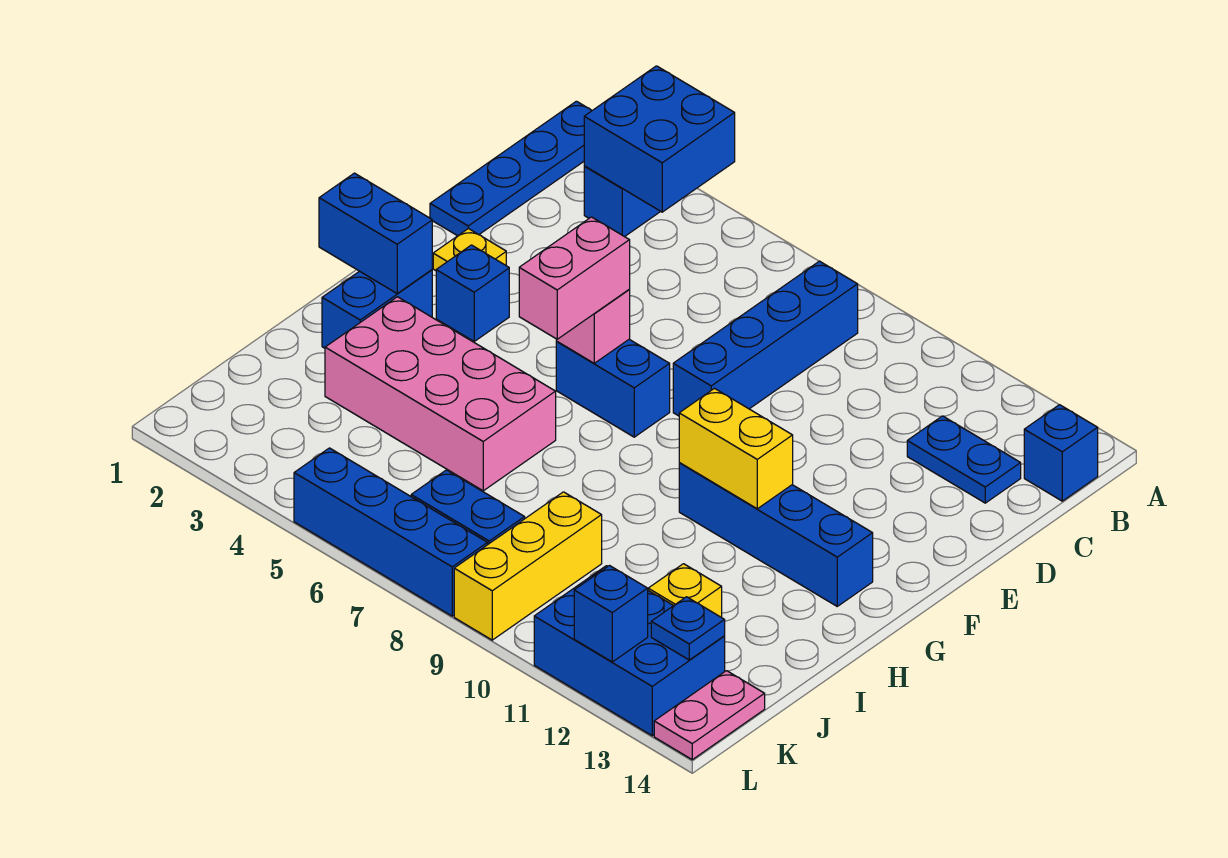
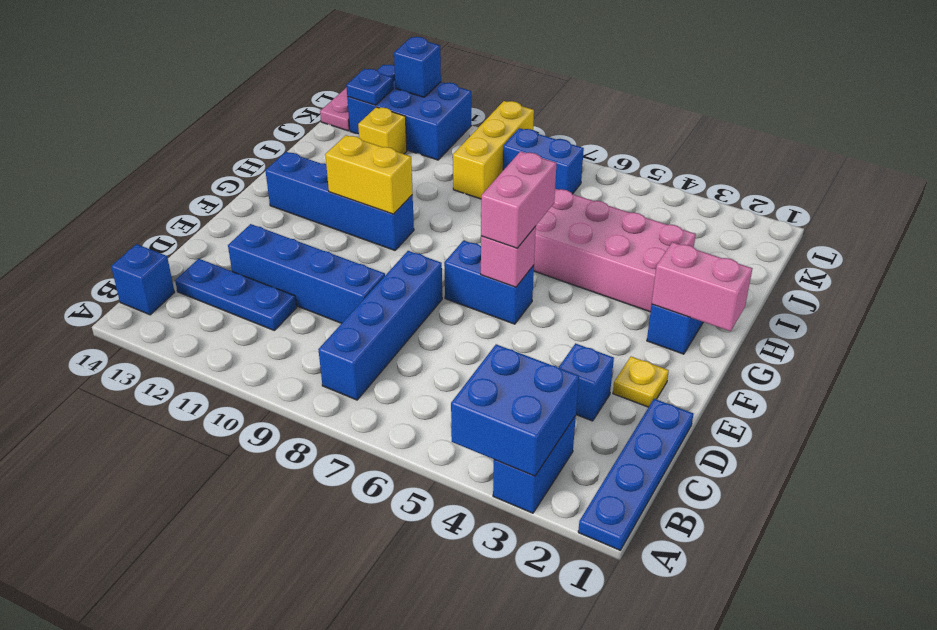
blue plate C12:C13 level 1 -> blue plate C11:C13 level 1
blue brick F3 level 1 -> blue brick D3 level 1
blue brick G1:G2 level 2 -> pink brick G1:G2 level 2
blue brick L5:L8 level 1 -> blue brick D9:D12 level 1

